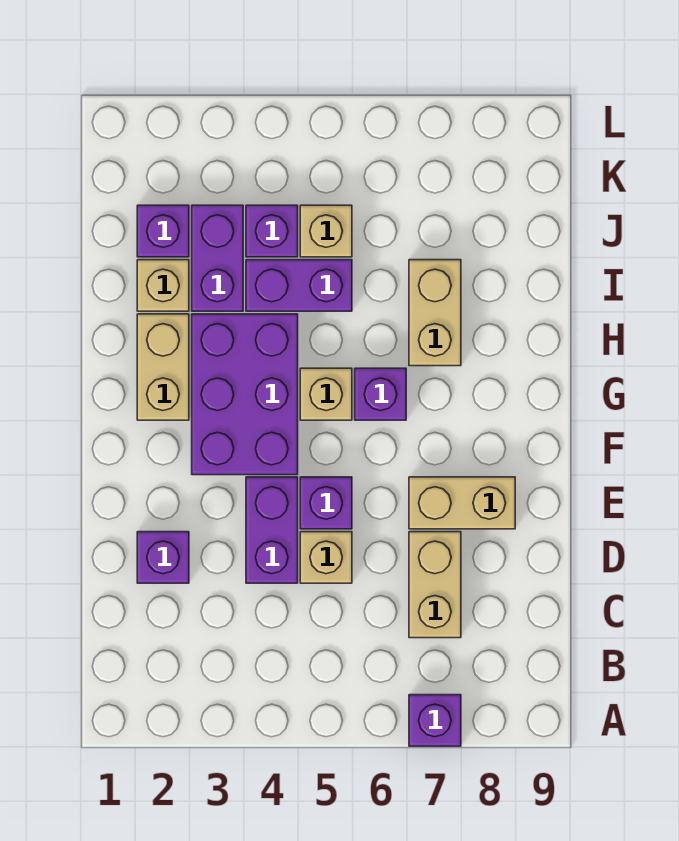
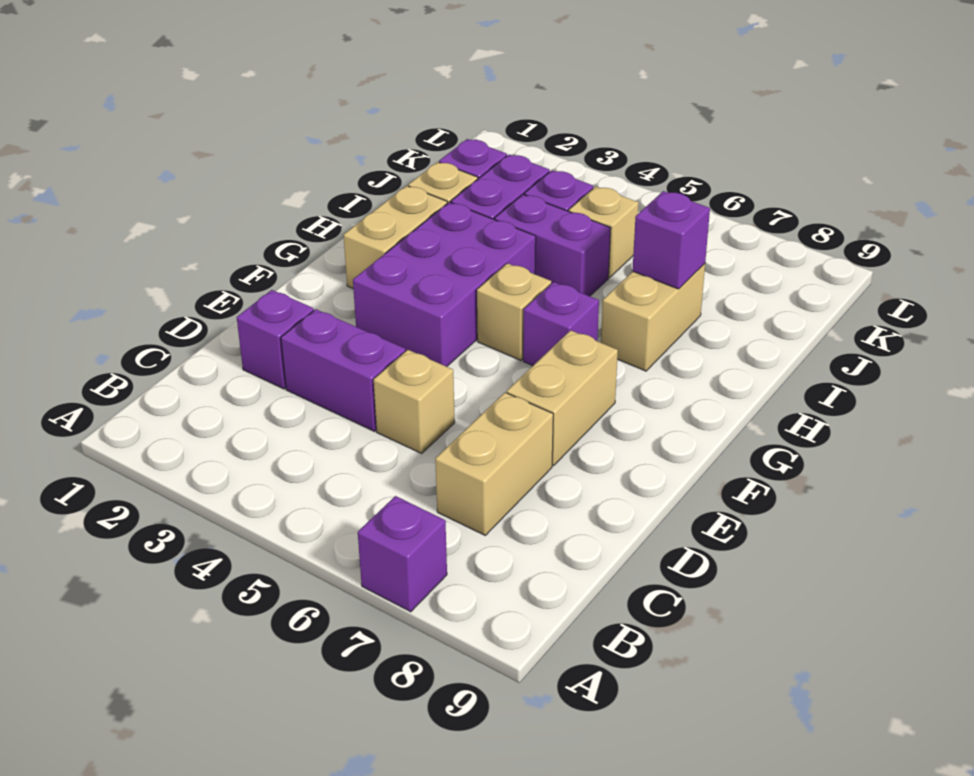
purple brick D4:E4 level 1 -> purple brick D3:D4 level 1
purple brick E5 level 1 -> purple brick I7 level 2
tan brick E7:E8 level 1 -> tan brick E7:F7 level 1

